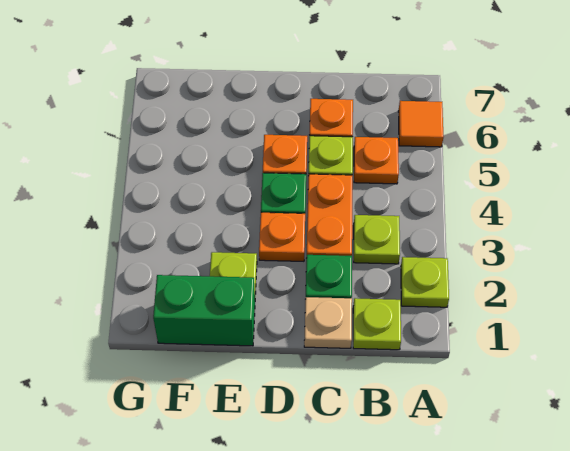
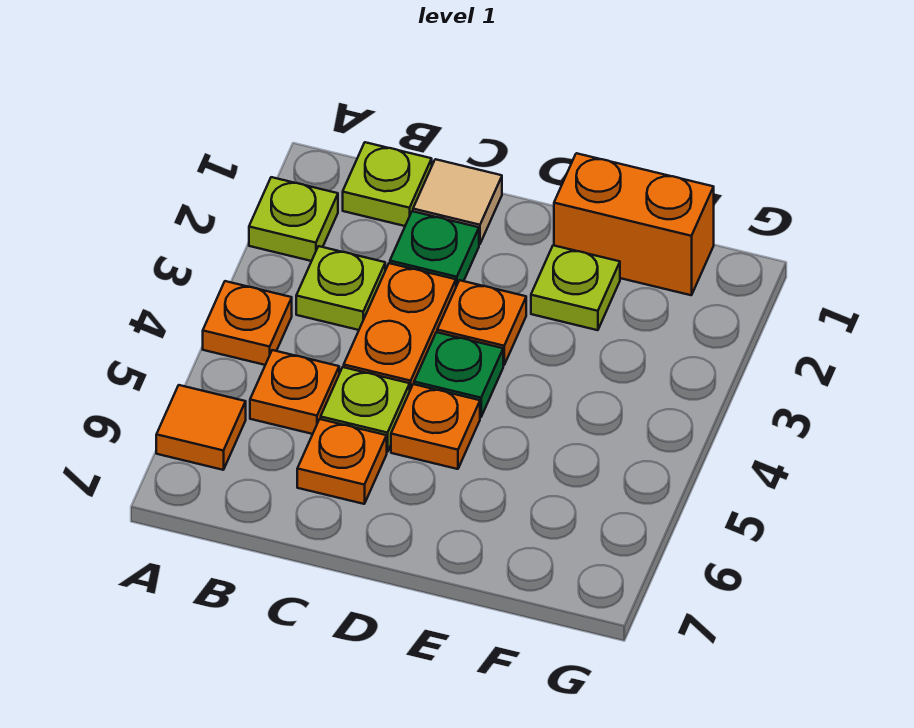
none -> orange plate A4 level 1
tan plate C1 level 1 -> tan tile C1 level 1
green brick E1:F1 level 1 -> orange brick E1:F1 level 1

